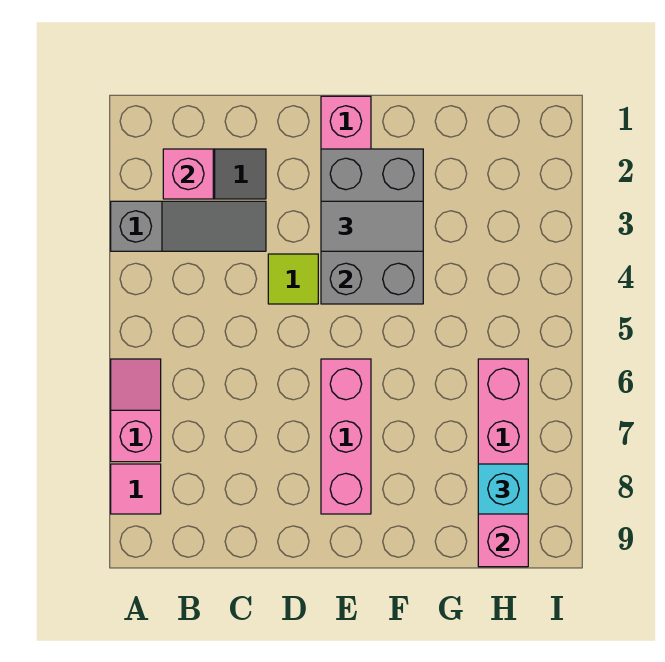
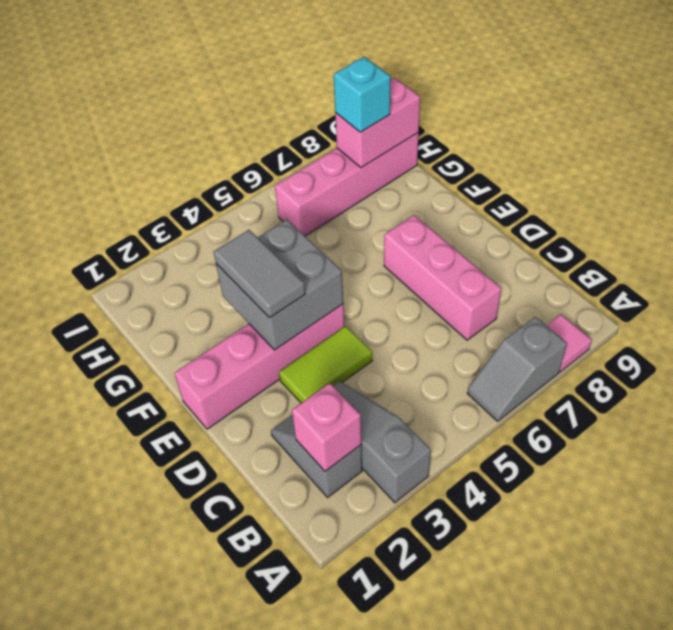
pink slope A6:A7 level 1 top 7 -> grey slope A6:A7 level 1 top 7
lime tile D4 level 1 -> lime tile D3:D4 level 1
grey brick E2:F4 level 2 -> grey brick E3:F4 level 2
pink brick E6:E8 level 1 -> pink brick C7:E7 level 1

